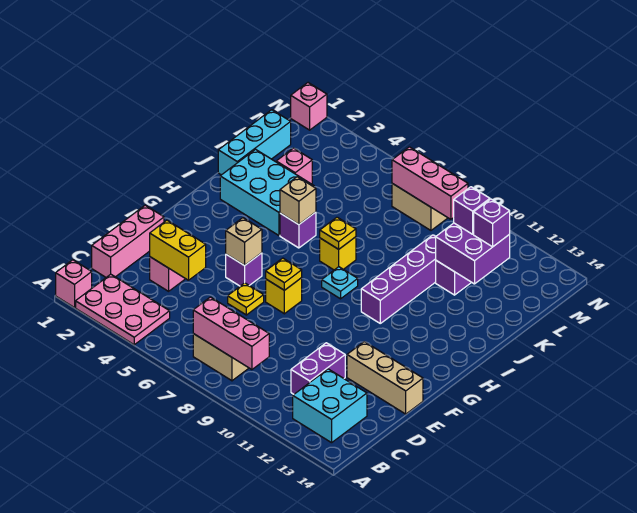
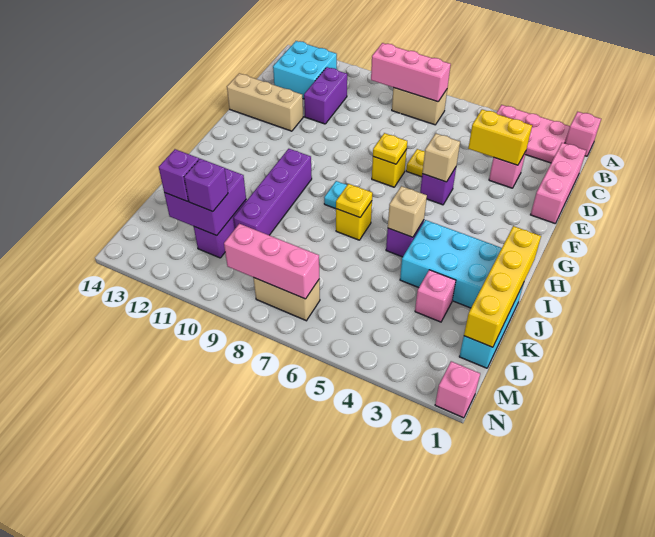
none -> yellow brick I1:L1 level 2

